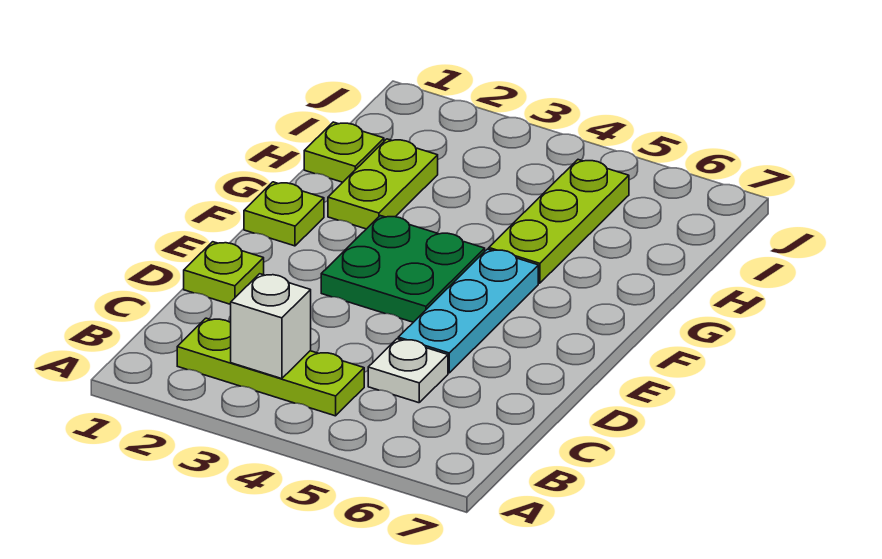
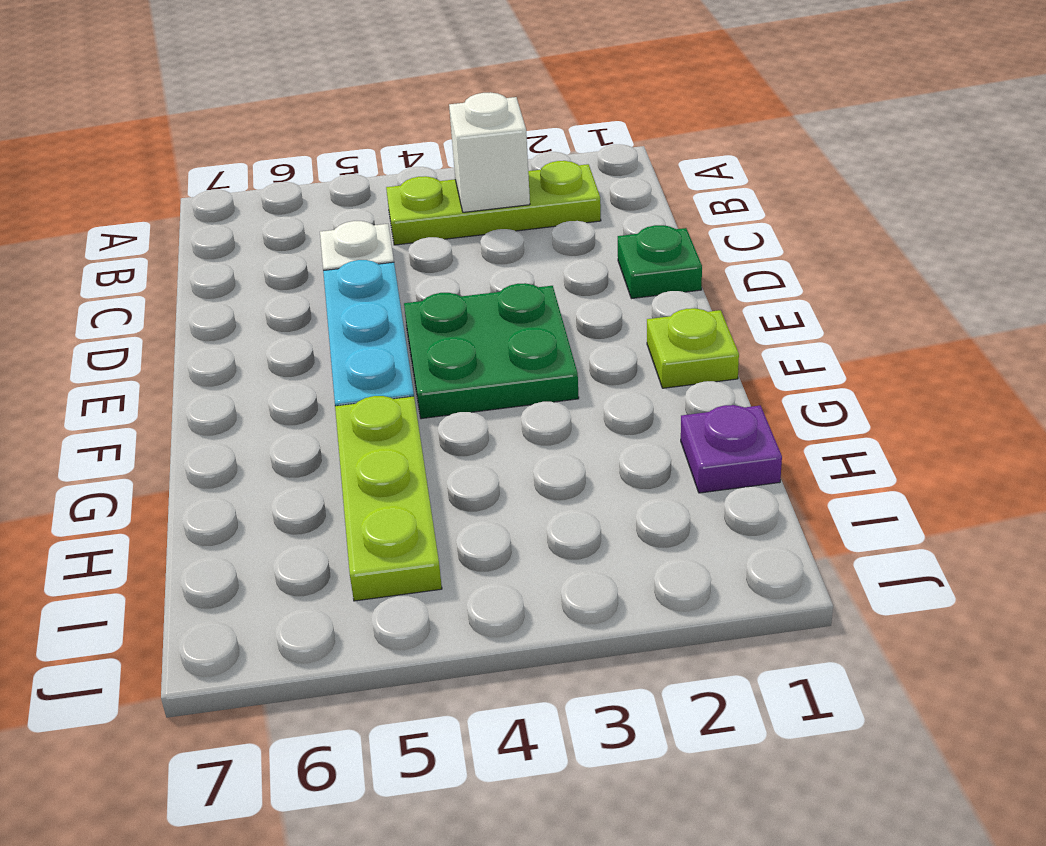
lime plate D1 level 1 -> green plate D1 level 1
lime plate G2:H2 level 1 -> none
lime plate H1 level 1 -> purple plate H1 level 1

